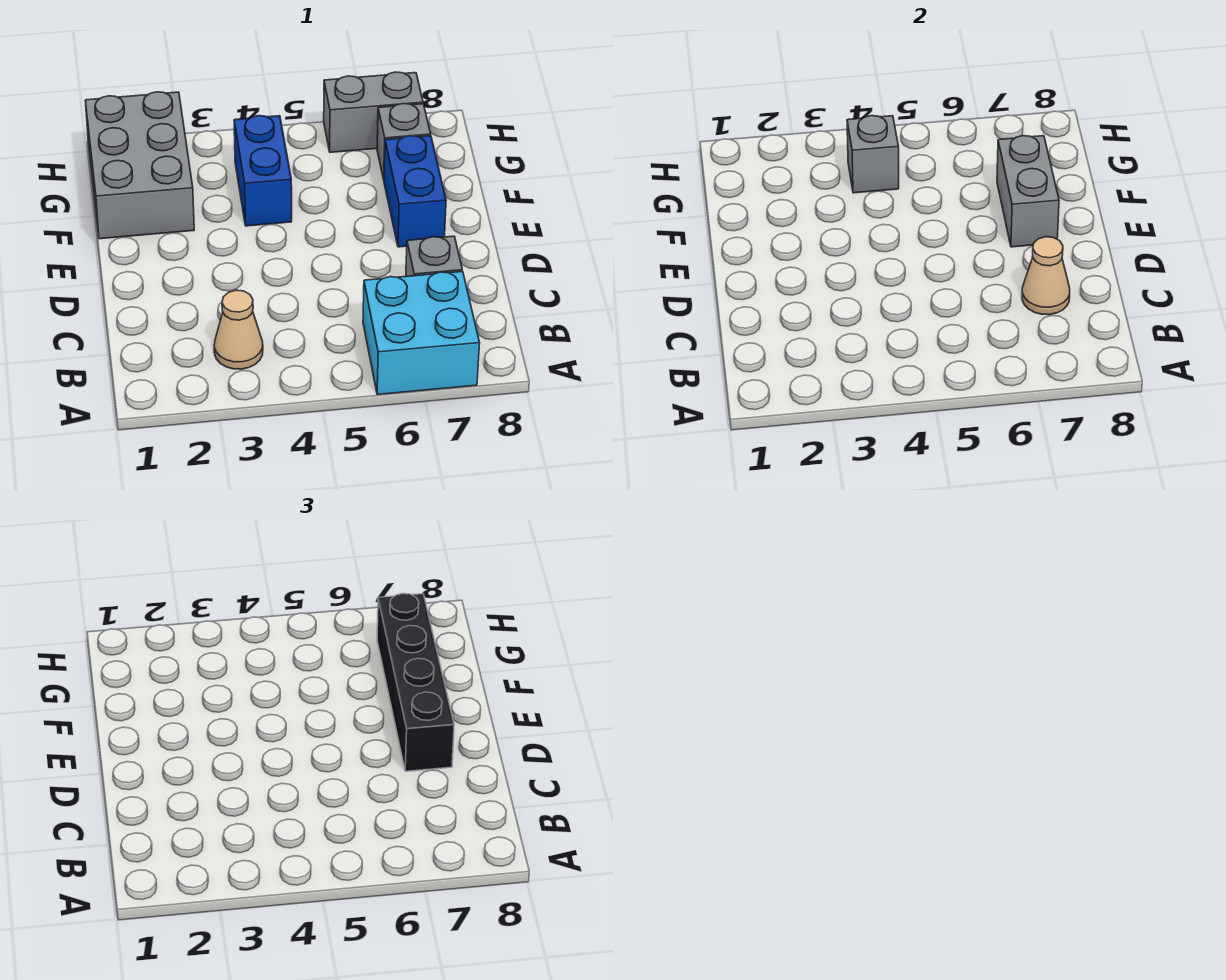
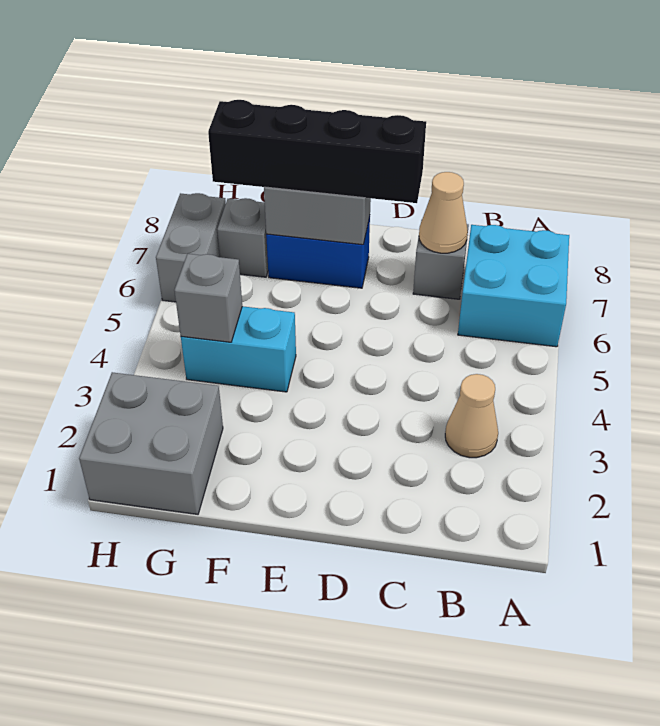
grey brick F1:H2 level 1 -> grey brick G1:H2 level 1
blue brick F4:G4 level 1 -> cyan brick F4:G4 level 1

